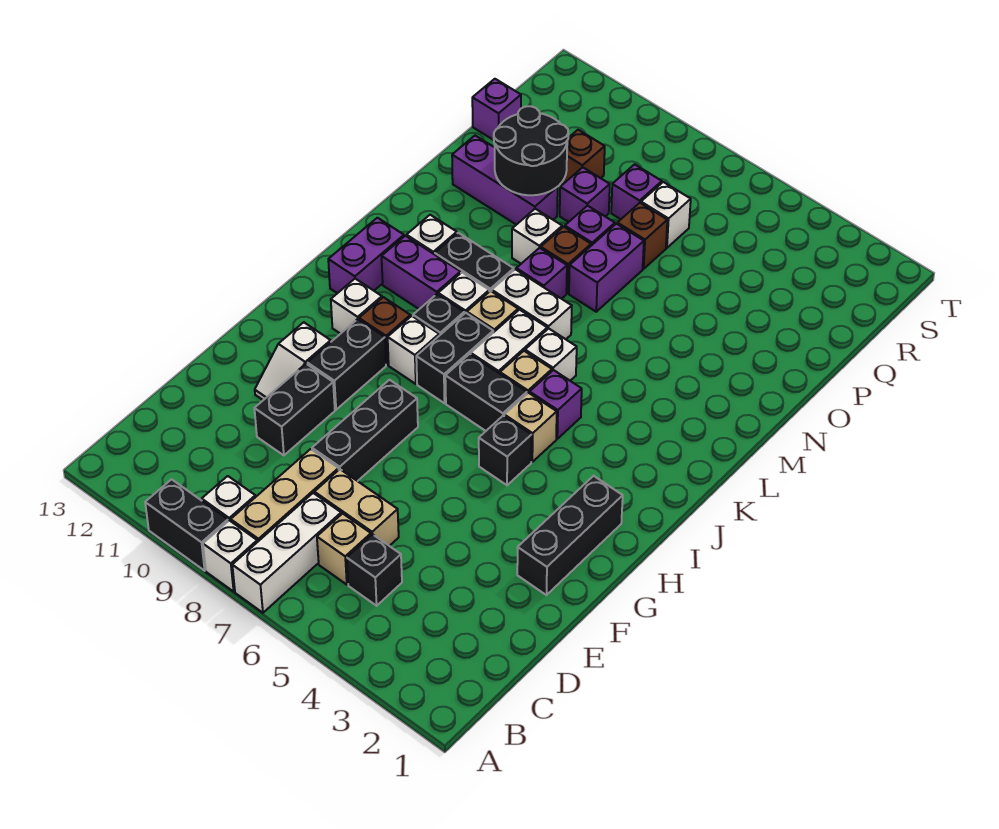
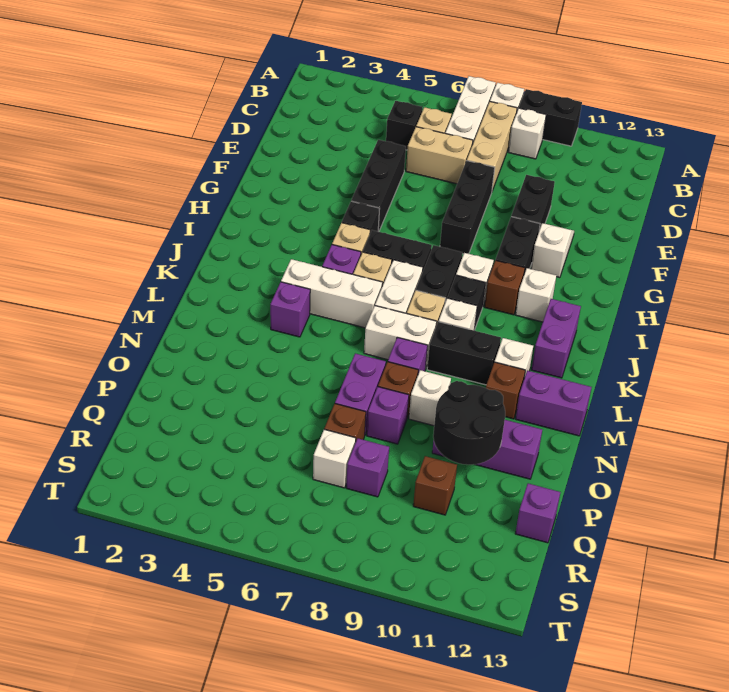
black brick F2:H2 level 1 -> black brick E5:G5 level 1
white brick K6 level 1 -> white brick K4:K6 level 1
purple brick K10:K11 level 1 -> purple brick M12:M13 level 1
none -> brown brick M11 level 1
purple brick P9 level 1 -> purple brick L4 level 1

